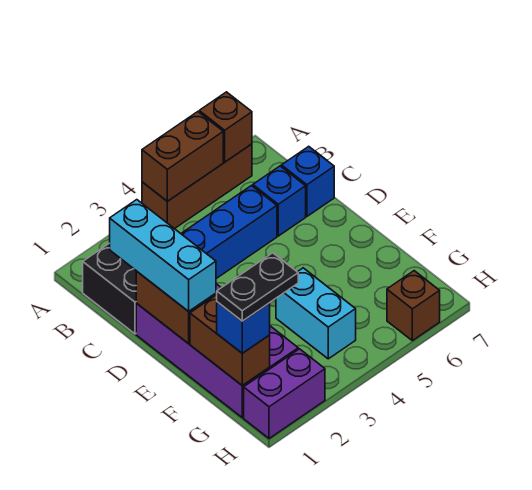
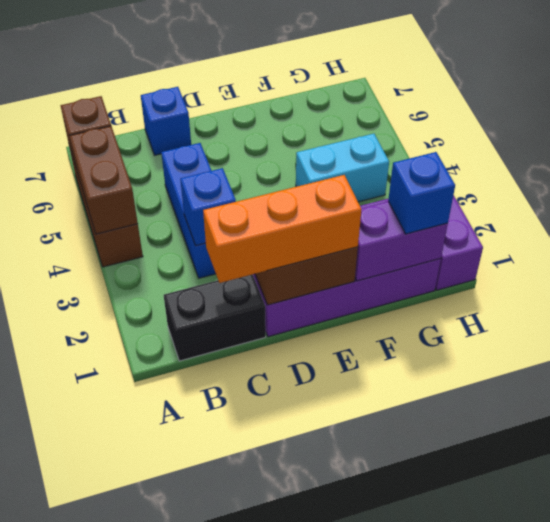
cyan brick C1:E1 level 3 -> orange brick C1:E1 level 3
blue brick C6 level 1 -> blue brick C3 level 2
brown brick F1:G1 level 2 -> purple brick F1:G1 level 2
black plate G1:G2 level 4 -> none
brown brick H6 level 1 -> none

